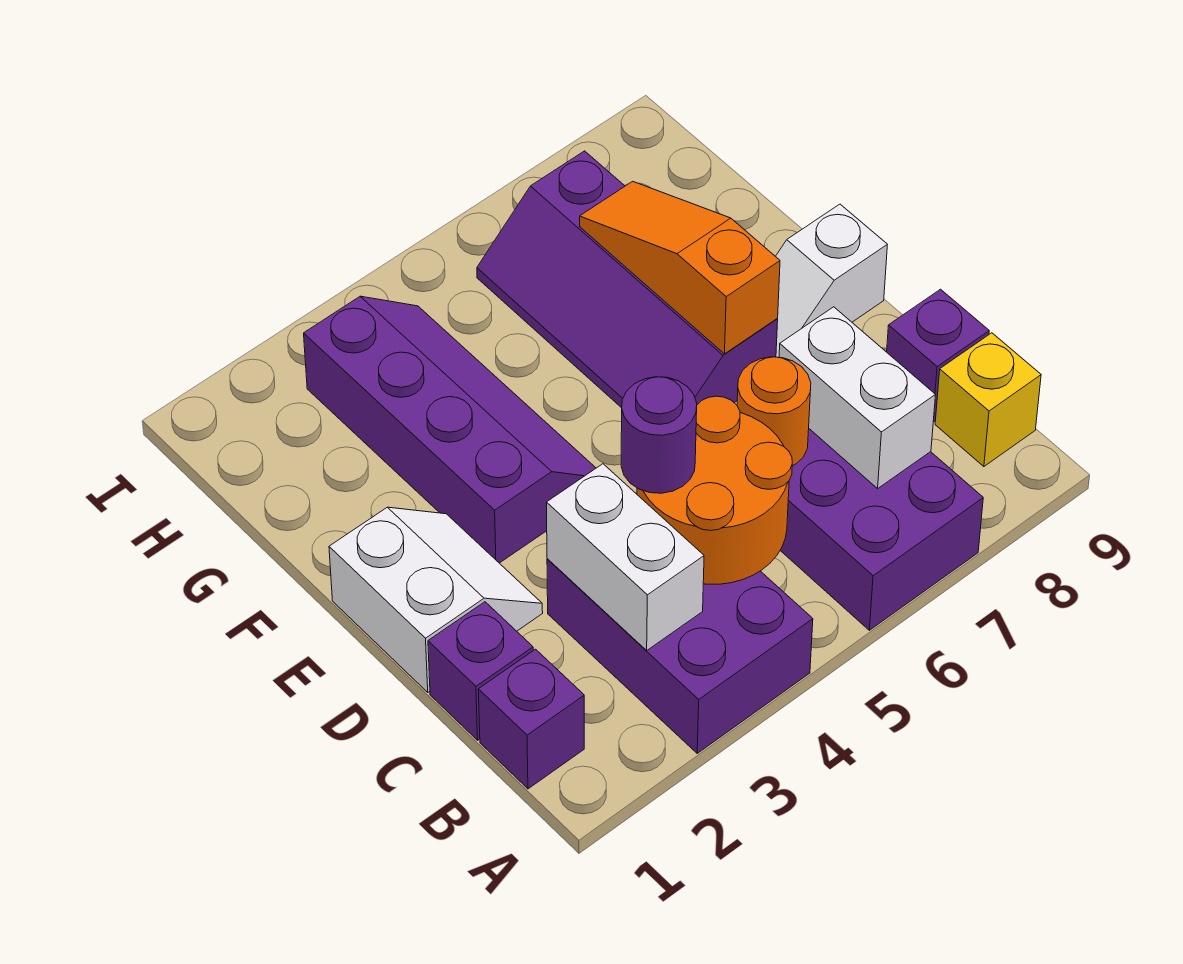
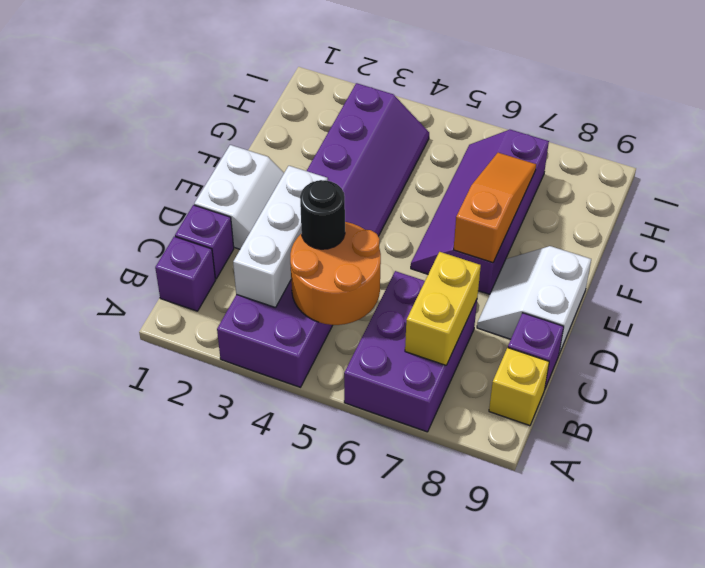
white brick B3:C3 level 2 -> white brick B3:D3 level 2
white brick B7:C7 level 2 -> yellow brick B7:C7 level 2
purple round brick C4 level 3 -> black round brick C4 level 3
orange round brick C6 level 2 -> none
white slope E8:E9 level 1 top 9 -> white slope D8:E9 level 1 top 9

